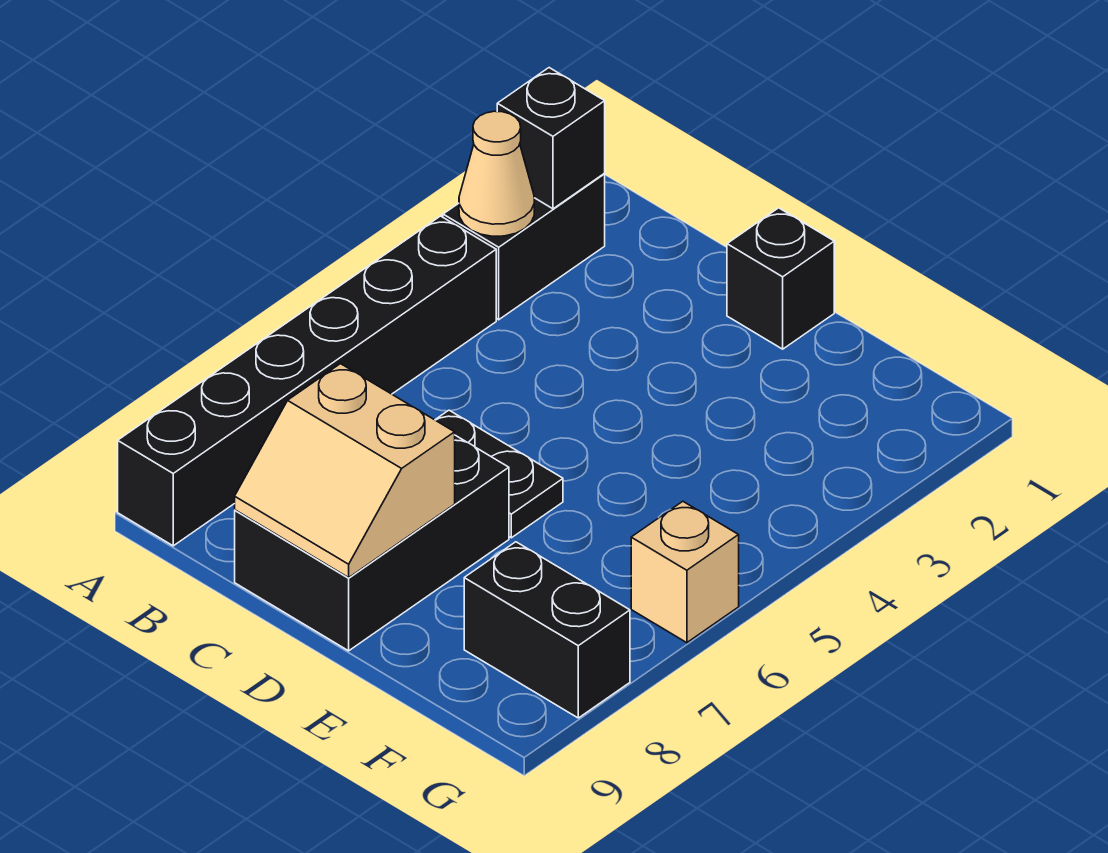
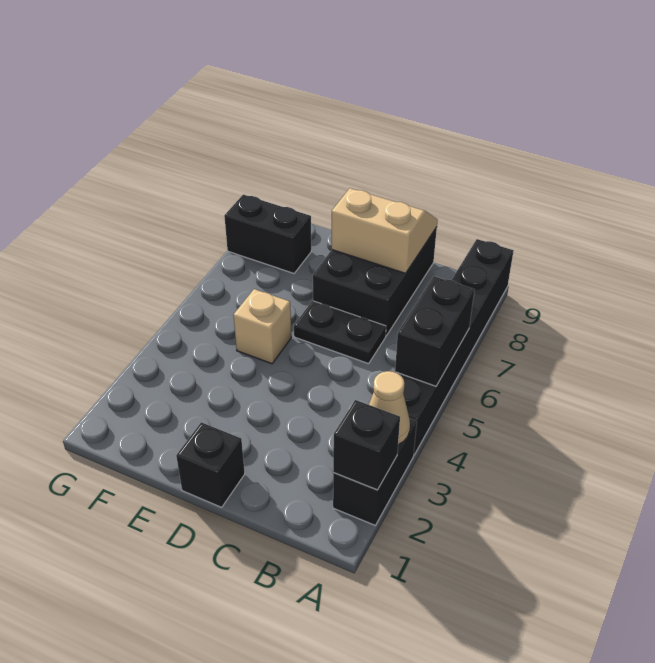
none -> black brick A5:A6 level 2
tan brick G6 level 1 -> tan brick E5 level 1

